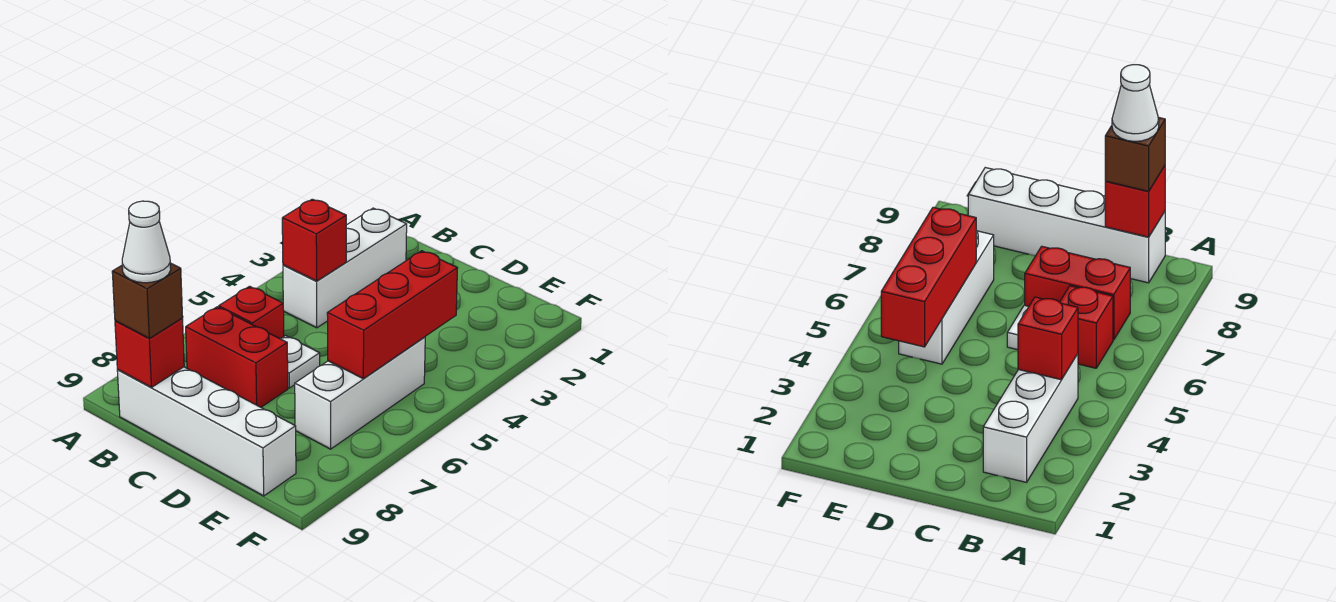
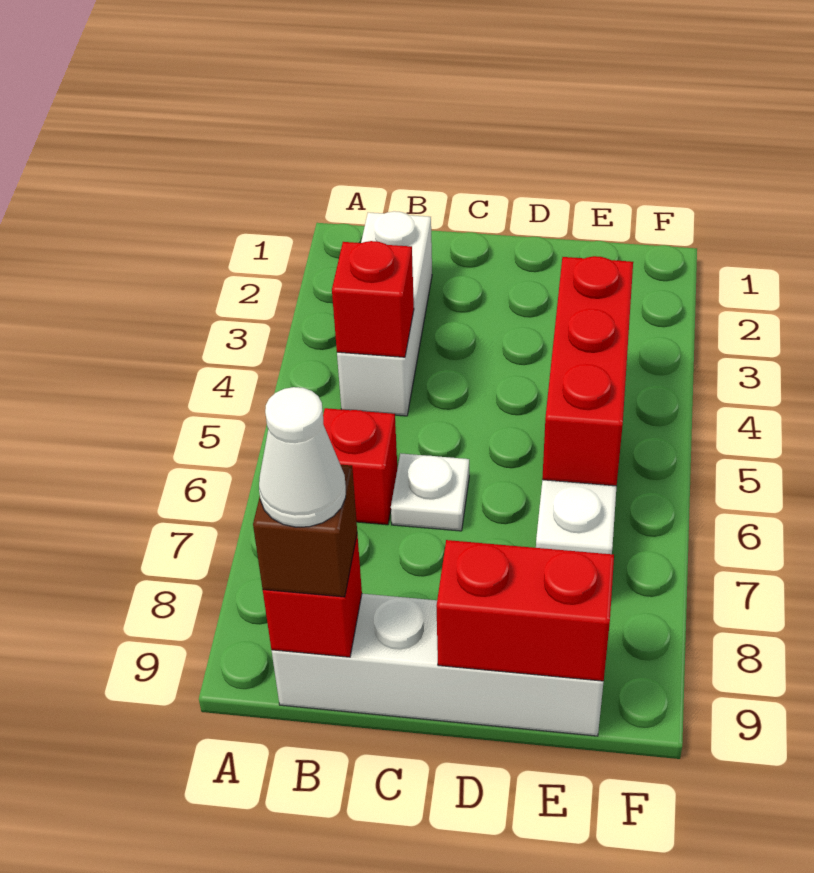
red brick B7:C7 level 1 -> red brick D9:E9 level 2

